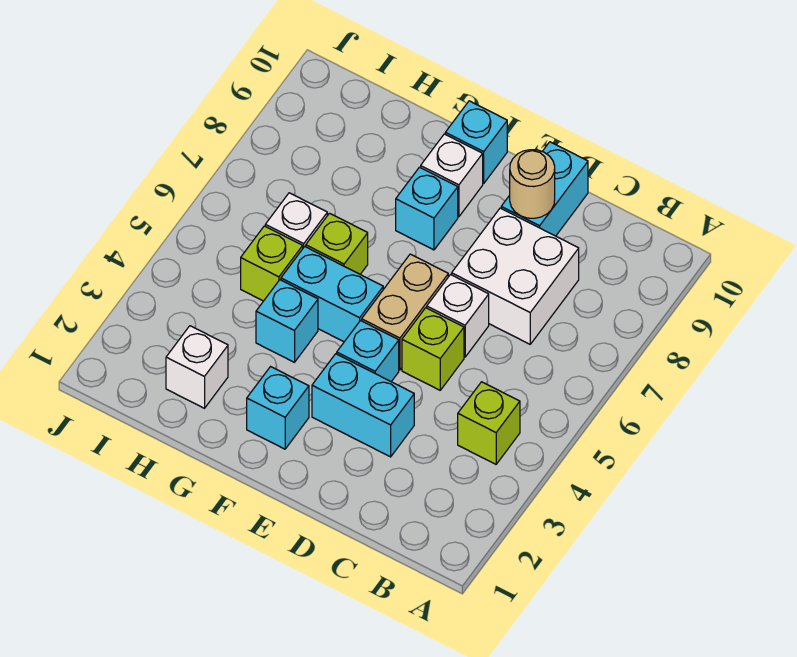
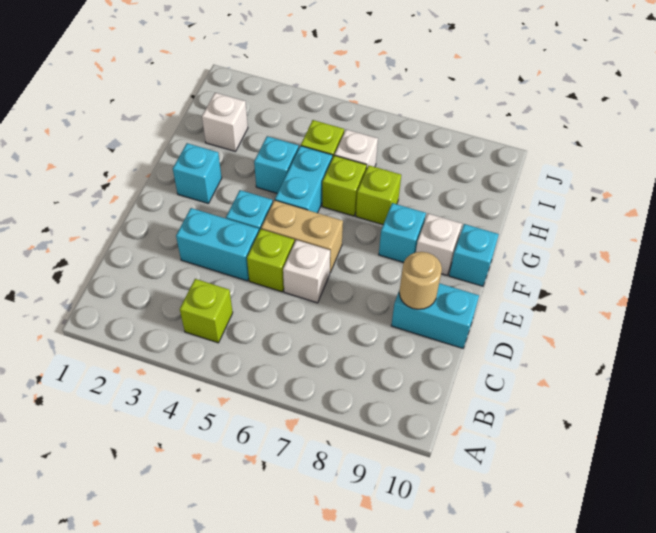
white brick C7:D8 level 1 -> none
cyan brick D3:E3 level 1 -> cyan brick D3:D4 level 1
none -> lime brick G7 level 1

